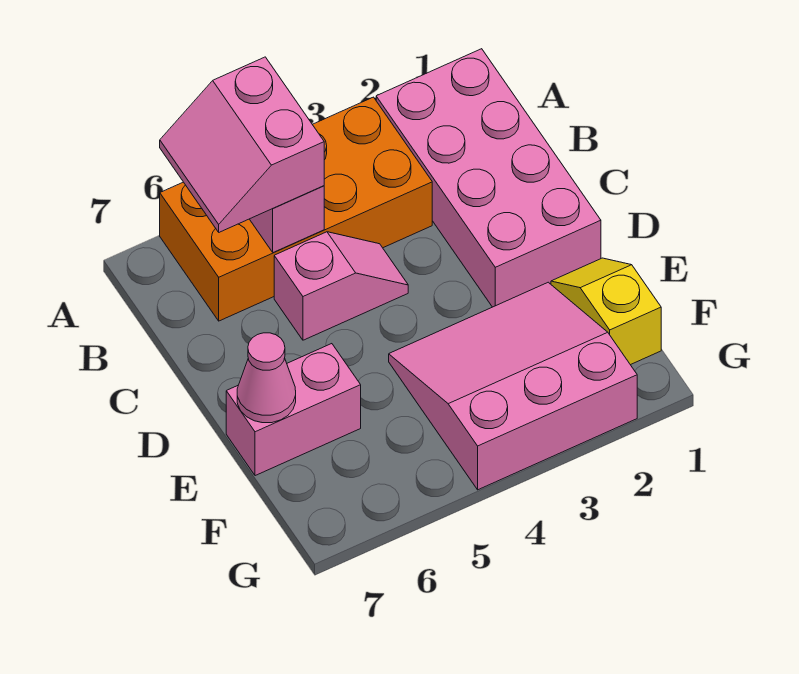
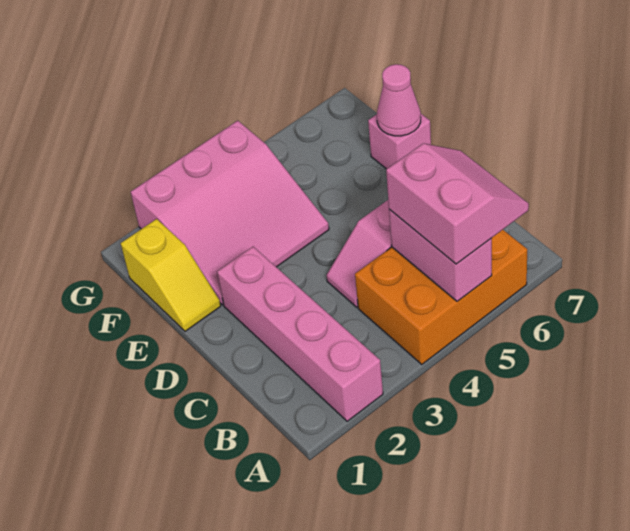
pink brick A1:D2 level 1 -> pink brick A2:D2 level 1
orange brick A3:B6 level 1 -> orange brick A4:B6 level 1
pink brick E6:E7 level 1 -> pink brick E7 level 1

